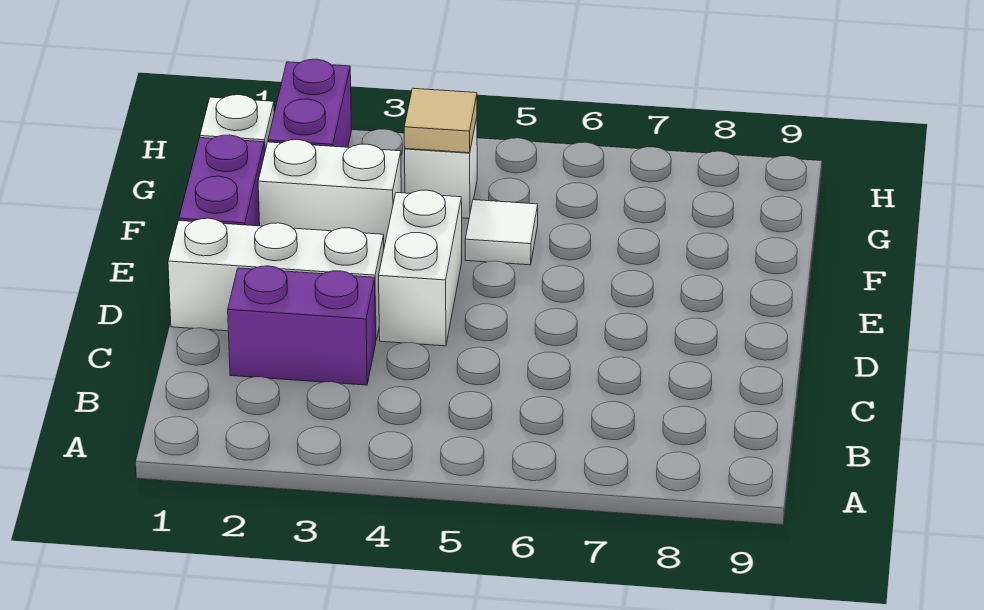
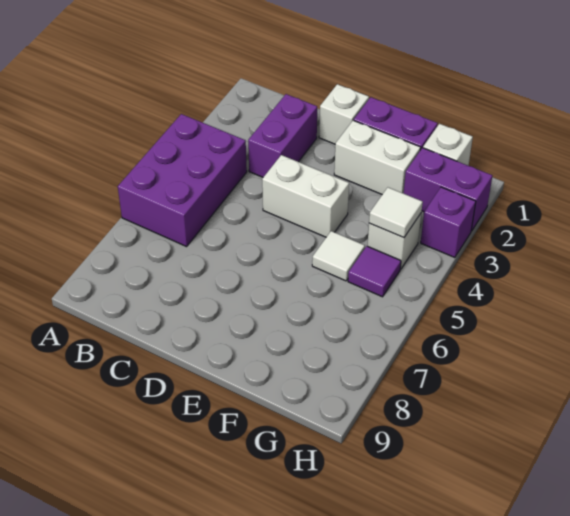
none -> purple brick A4:B6 level 1
white brick D1:D3 level 1 -> white brick D1 level 1
white brick F2:F3 level 1 -> white brick E2:F2 level 1
tan tile G4 level 2 -> white tile G4 level 2
none -> purple tile G5 level 1
none -> purple brick H3 level 1

